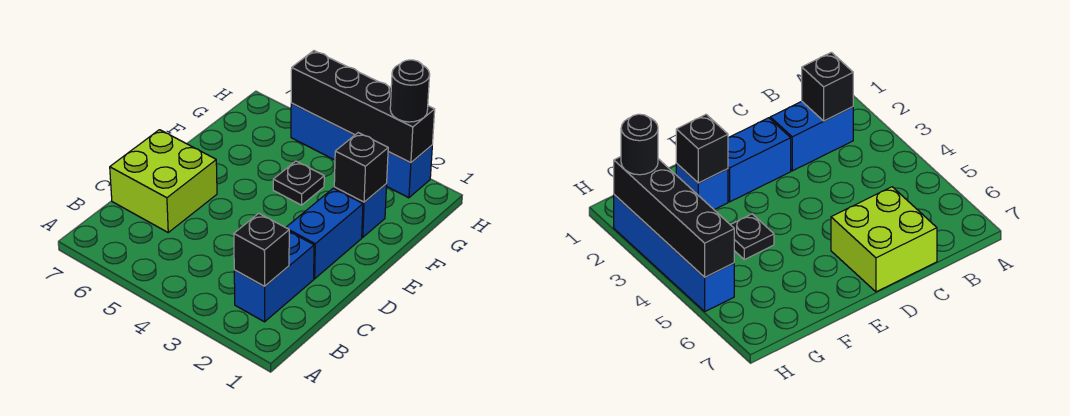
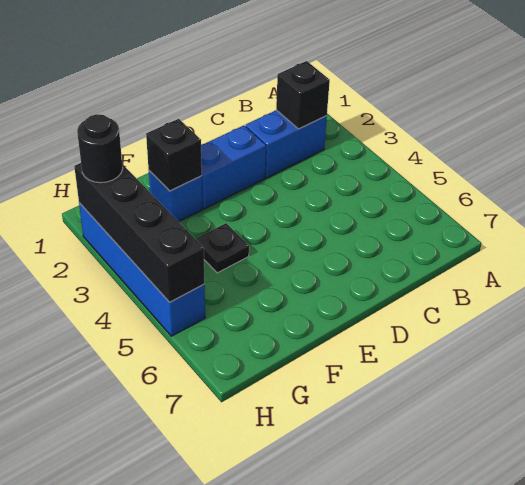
lime brick C6:D7 level 1 -> none

